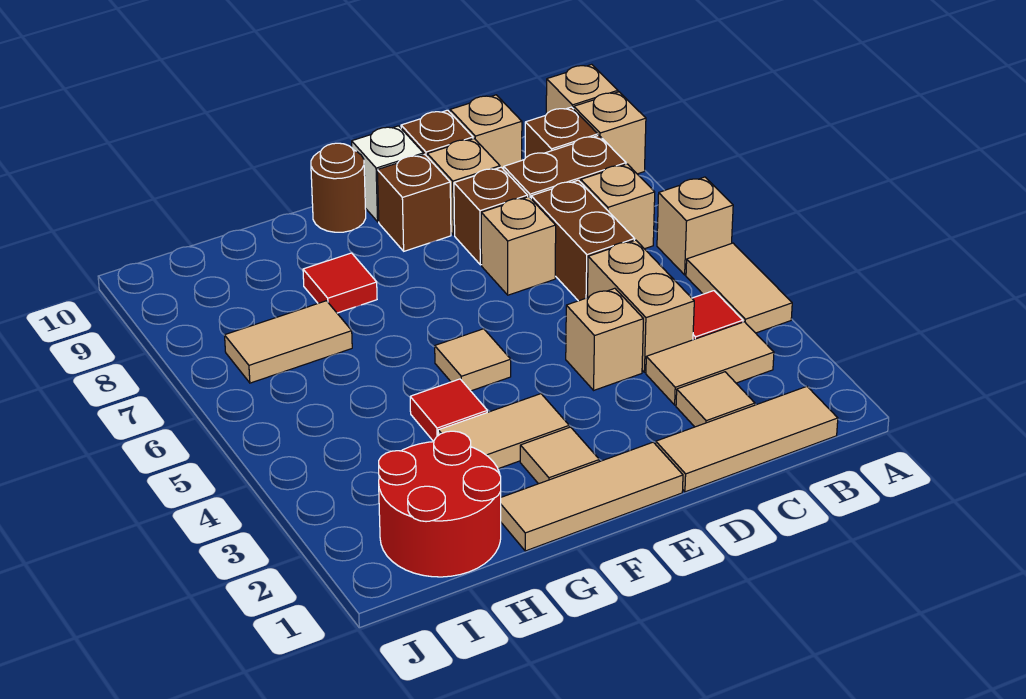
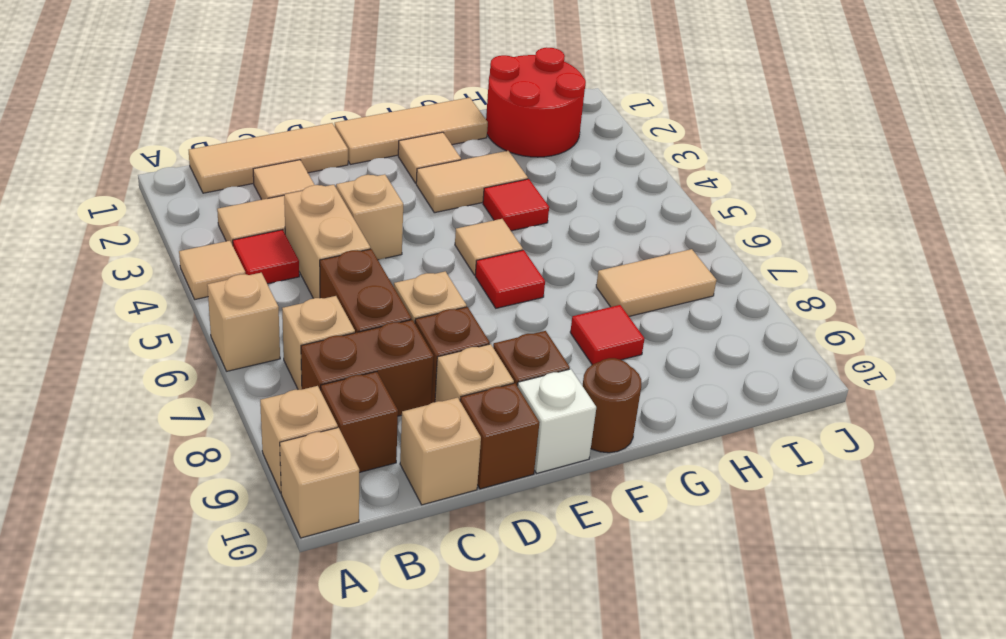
tan tile A4:A5 level 1 -> tan tile A4 level 1
none -> red tile F6 level 1

